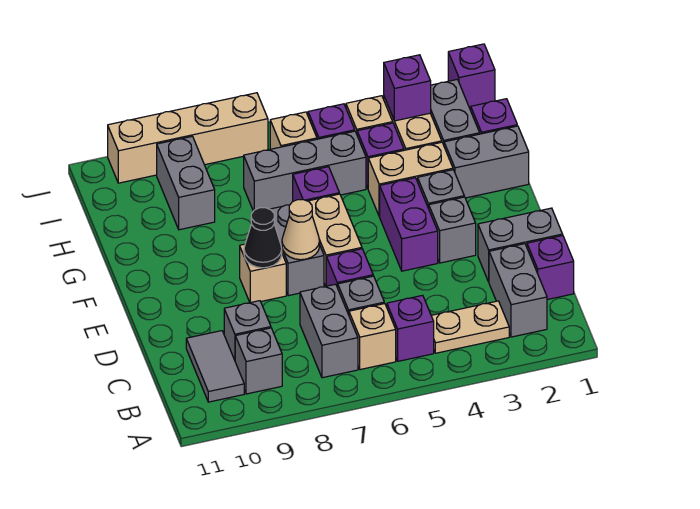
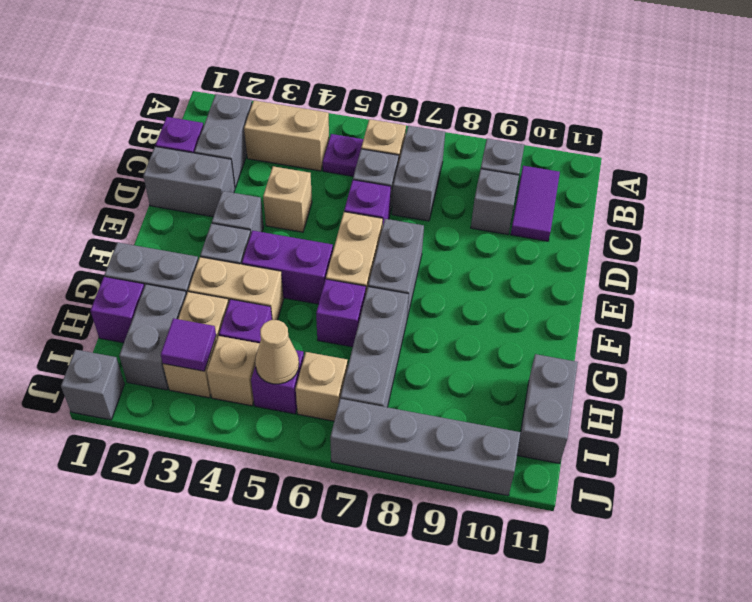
tan plate B3:B4 level 1 -> tan brick B3:B4 level 1
purple brick B5 level 1 -> purple plate B5 level 1
grey tile B10:C10 level 1 -> purple tile B10:C10 level 1
purple brick E4:F4 level 1 -> purple brick F4:F5 level 1
tan cone E7 level 2 -> tan cone I5 level 2
tan brick E8 level 1 -> tan brick D4 level 1
black cone E8 level 2 -> none
grey brick H5:H7 level 1 -> grey brick G7:I7 level 1
grey brick H9:I9 level 1 -> grey brick H11:I11 level 1
purple brick I3 level 2 -> purple tile I3 level 2
purple brick J1 level 1 -> grey brick J1 level 1
tan brick J7:J10 level 1 -> grey brick J7:J10 level 1

